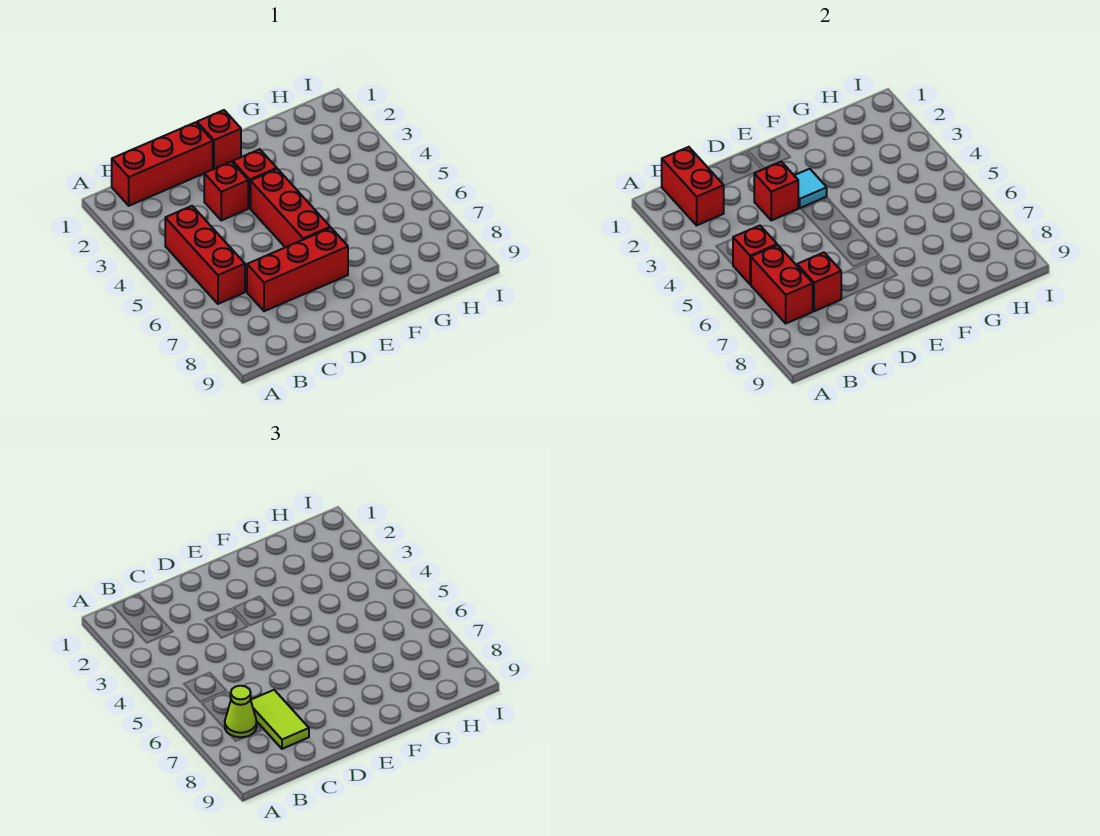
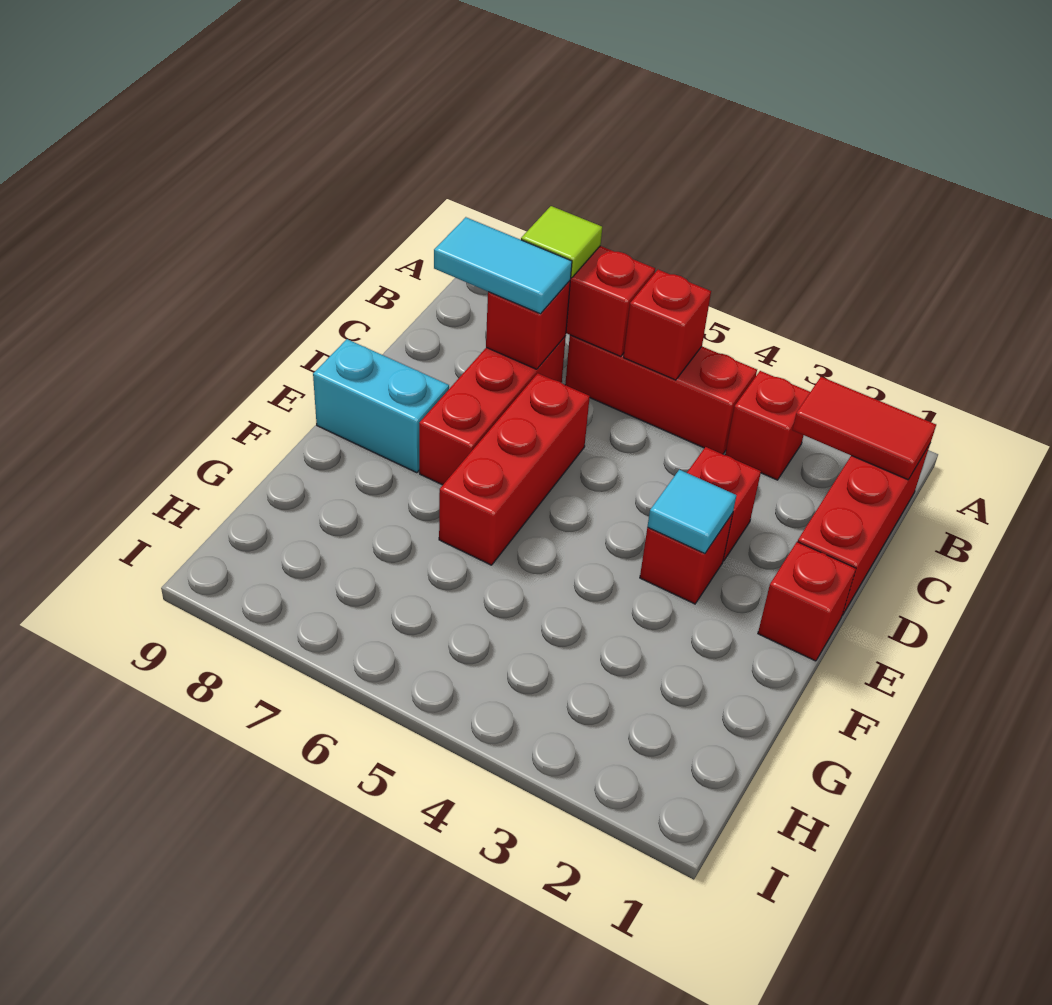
red brick B1:B2 level 2 -> red tile B1:B2 level 2
lime cone B7 level 3 -> lime tile B7 level 3
lime tile C7:C8 level 3 -> cyan tile C7:C8 level 3
red brick D3 level 2 -> red brick B3 level 1
red brick E4:E6 level 1 -> red brick D6:F6 level 1
none -> cyan brick E8:E9 level 1

